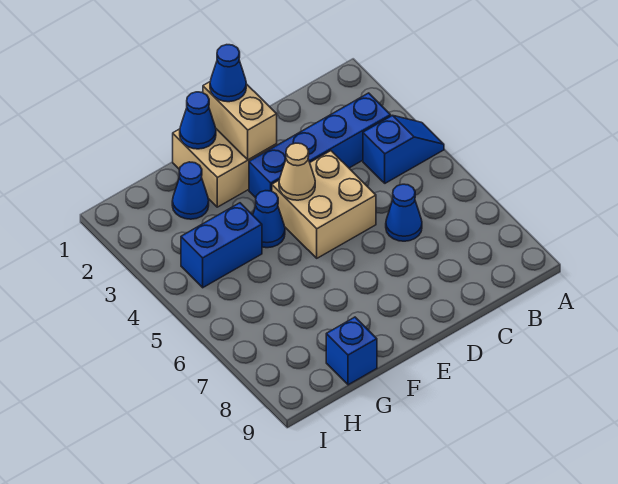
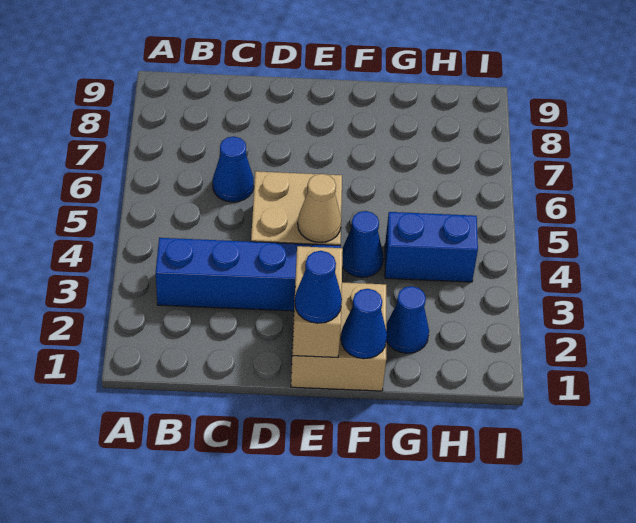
blue slope A4:B4 level 1 top B -> none
blue brick G9 level 1 -> none

